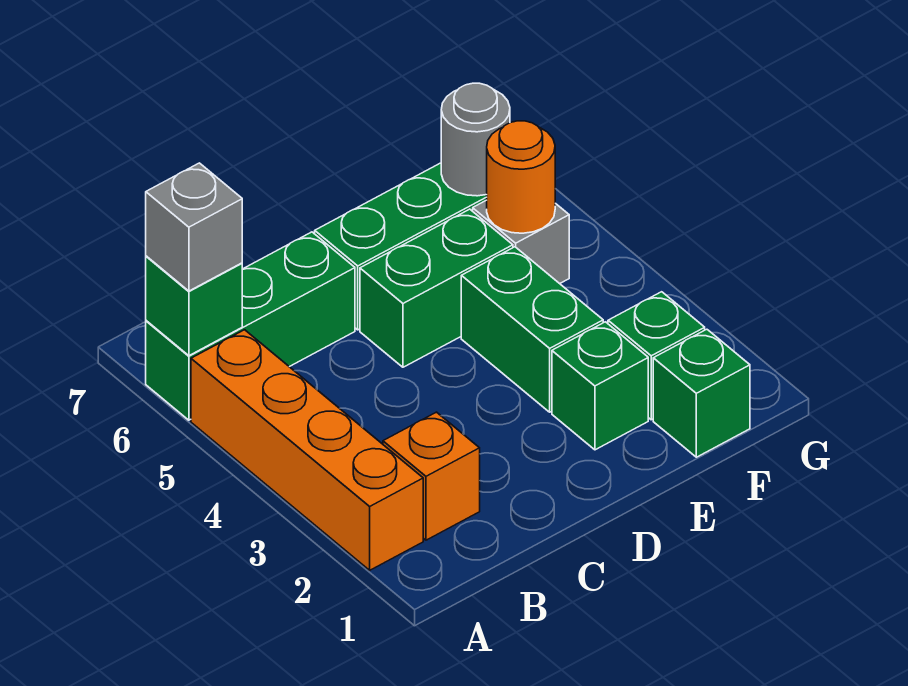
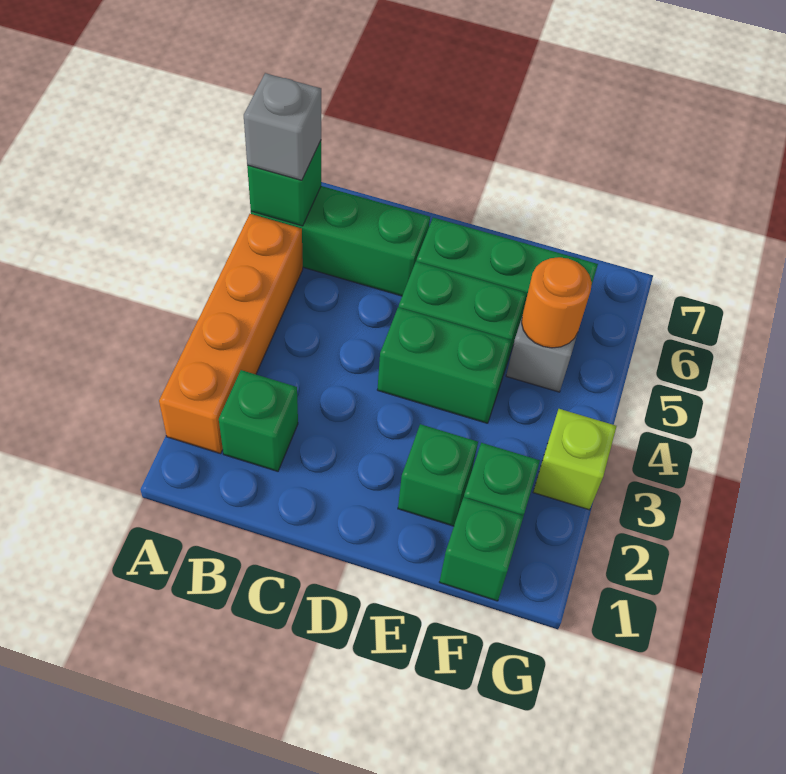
orange brick B2 level 1 -> green brick B2 level 1
green brick E3:E4 level 1 -> green brick D4:E4 level 1
grey round brick F6 level 2 -> none
none -> lime brick G3 level 1

